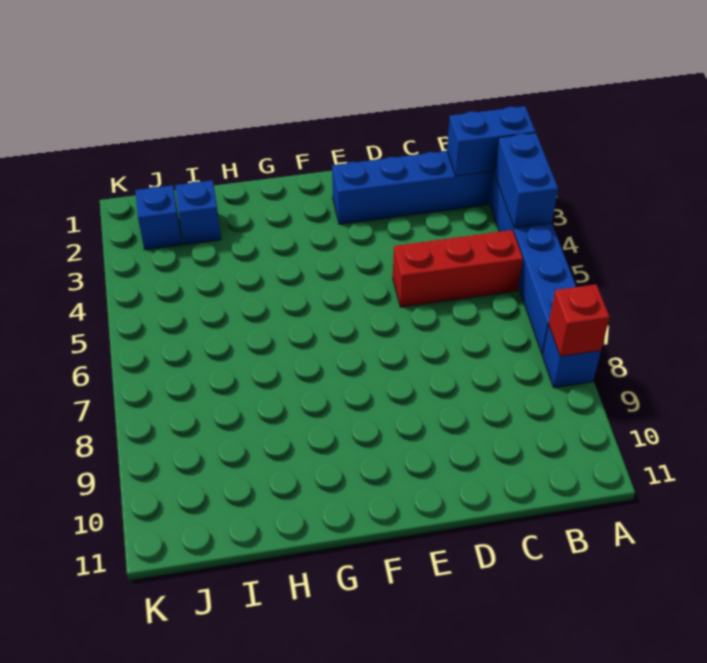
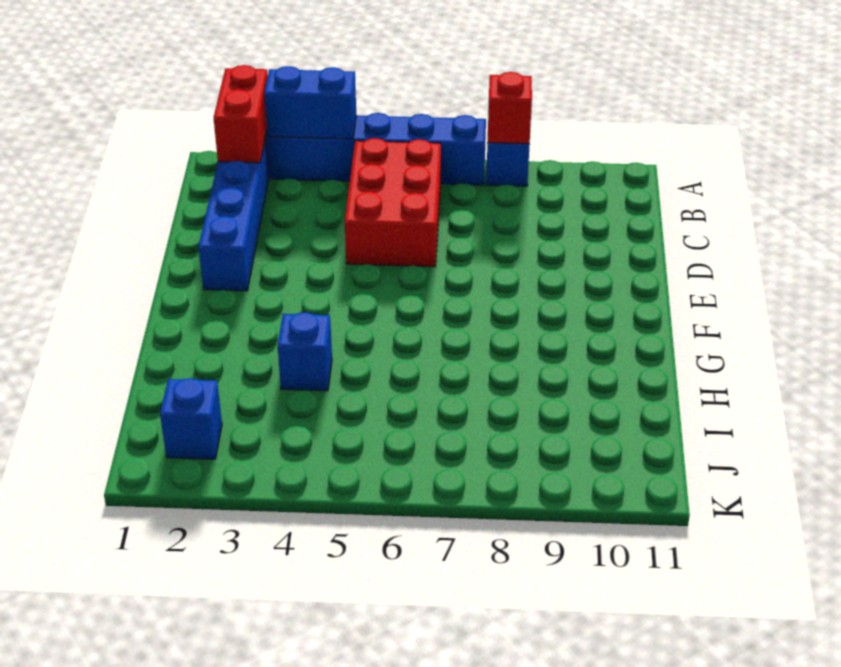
blue brick A2:B2 level 2 -> red brick A2:B2 level 2
red brick B5:D5 level 1 -> red brick B5:D6 level 1
blue brick I2 level 1 -> blue brick H4 level 1

